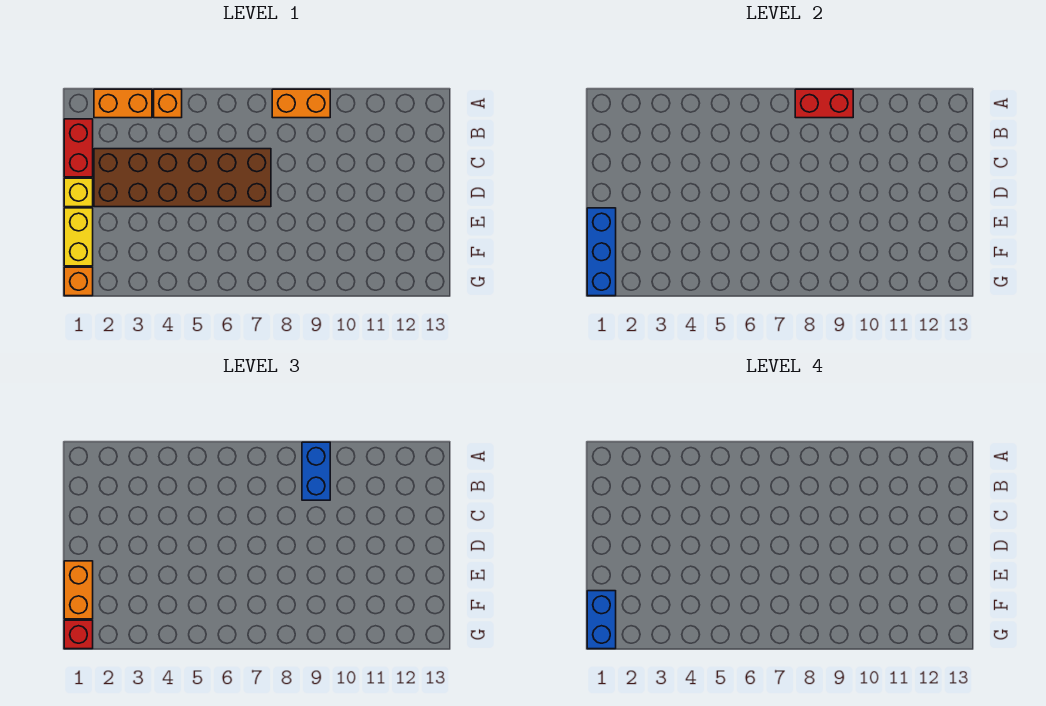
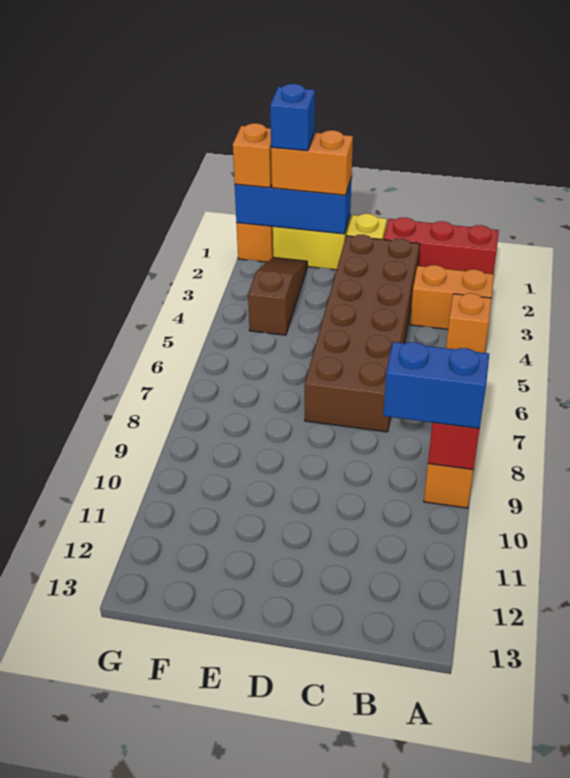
orange brick A2:A3 level 1 -> orange brick A3:B3 level 1
red brick B1:C1 level 1 -> red brick A1:C1 level 1
blue brick F1:G1 level 4 -> blue brick F1 level 4
none -> brown slope F2:F4 level 1 top 4
red brick G1 level 3 -> orange brick G1 level 3

